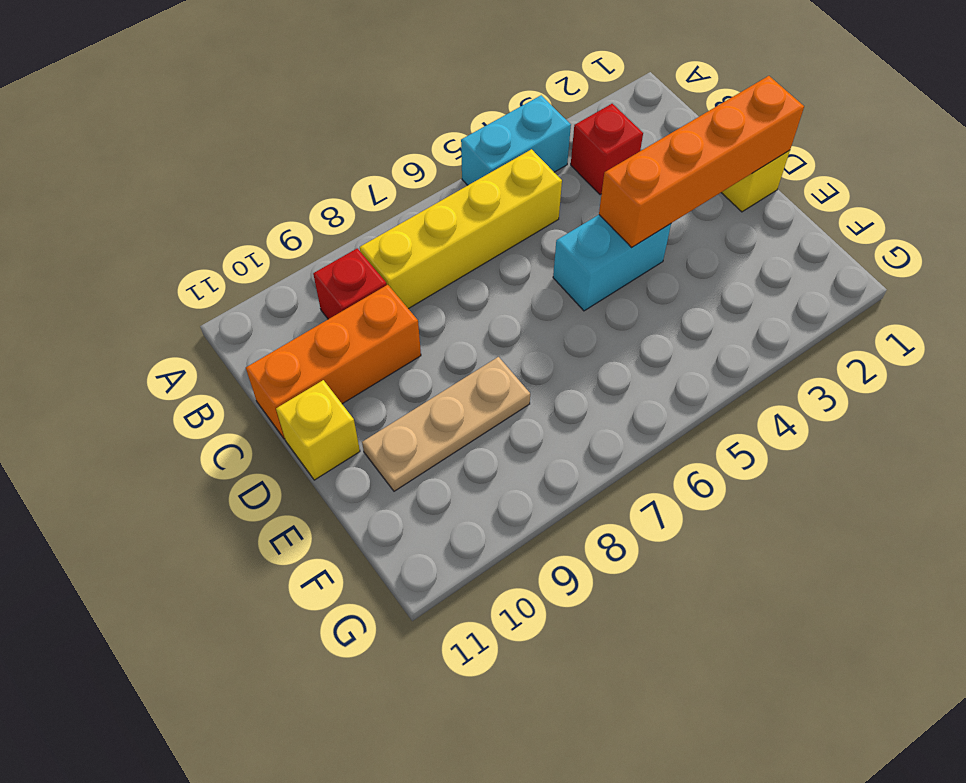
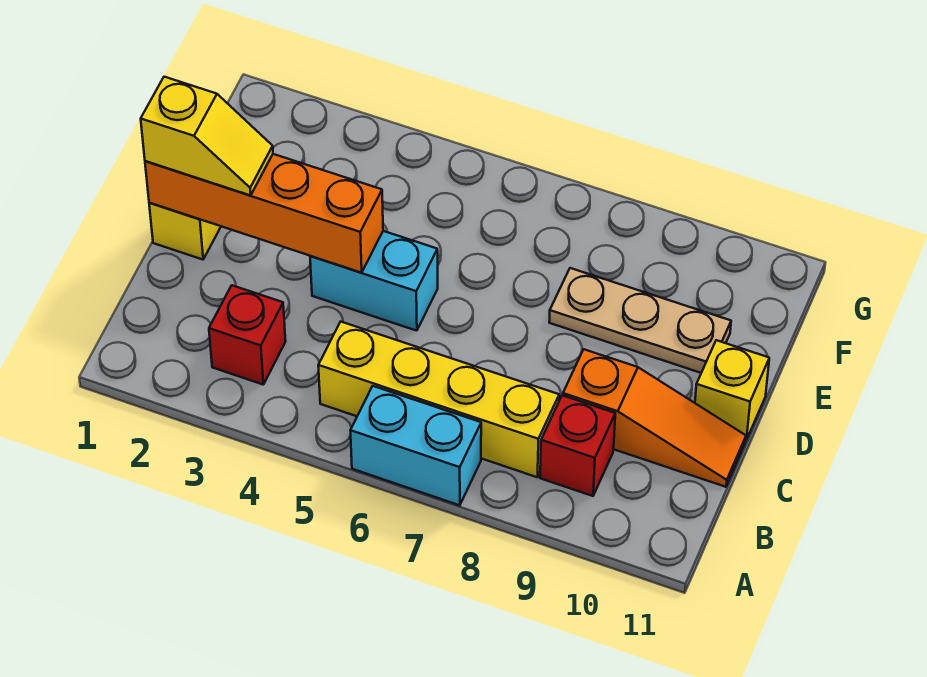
cyan brick A4:A5 level 1 -> cyan brick A6:A7 level 1
orange brick C9:C11 level 1 -> orange slope C9:C11 level 1 top 9
none -> yellow slope D1:D2 level 3 top 1

